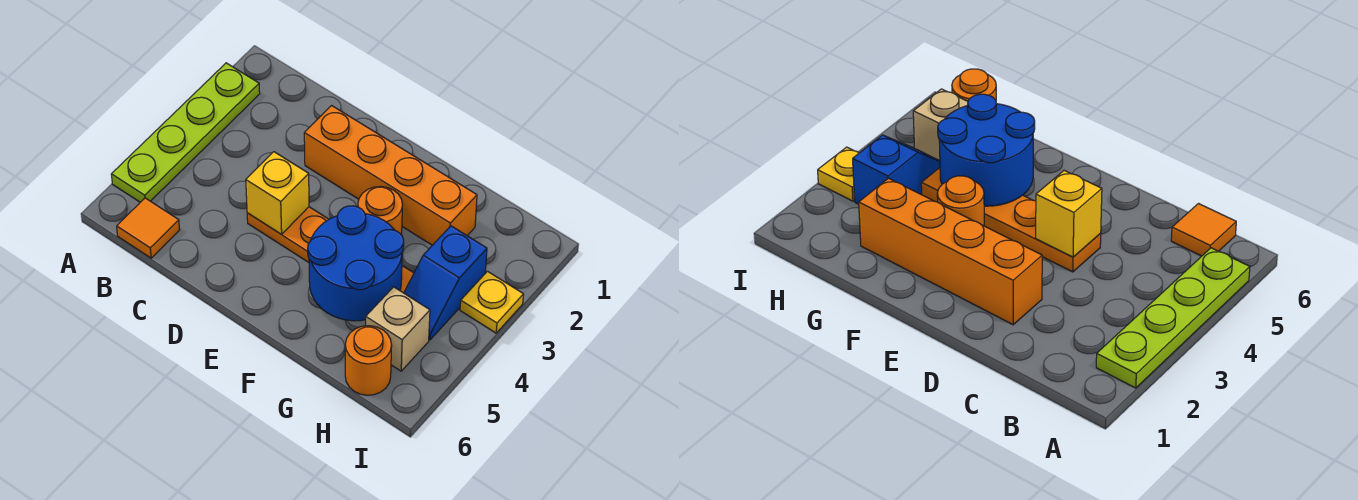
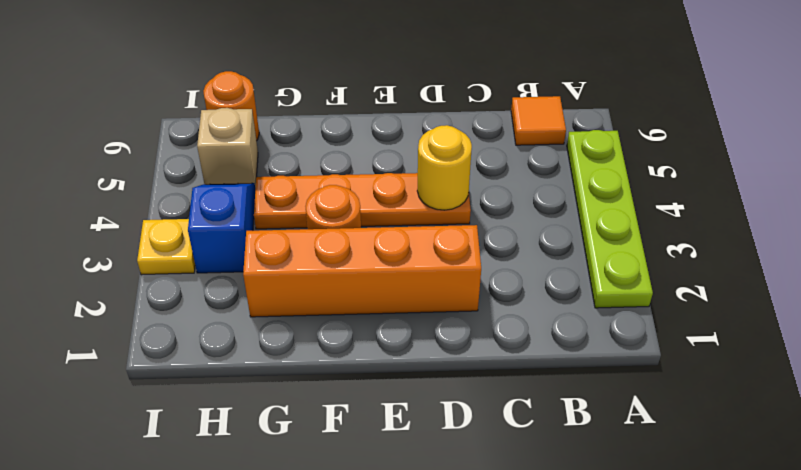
yellow brick D4 level 2 -> yellow round brick D4 level 2
blue round brick F4:G5 level 2 -> none

